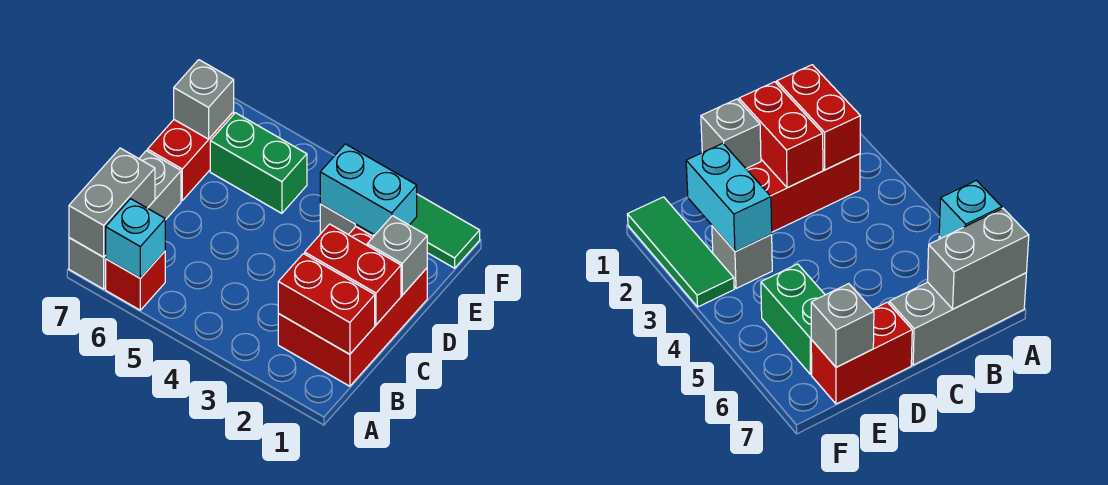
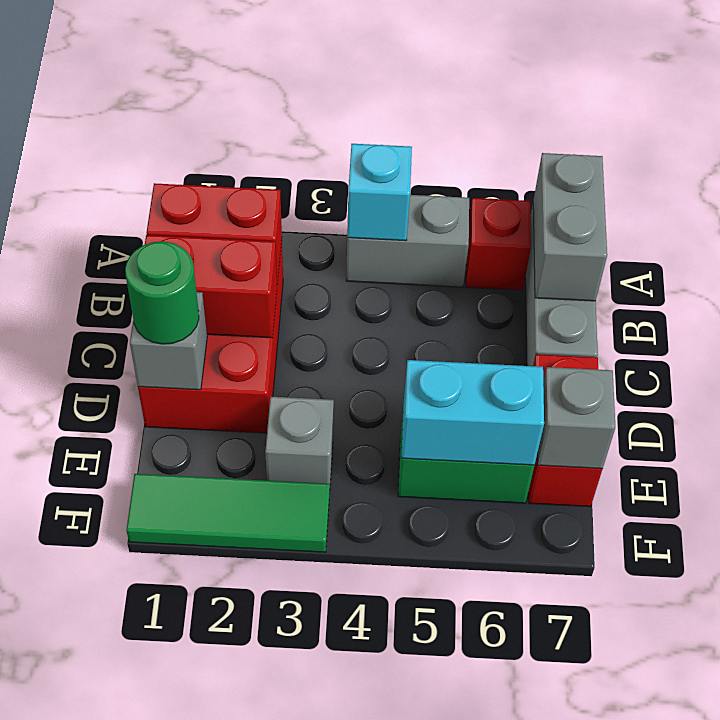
none -> grey brick A4:A5 level 1
cyan brick A6 level 2 -> cyan brick A4 level 2
none -> green round brick D1 level 3
cyan brick E2:E3 level 2 -> cyan brick E5:E6 level 2

